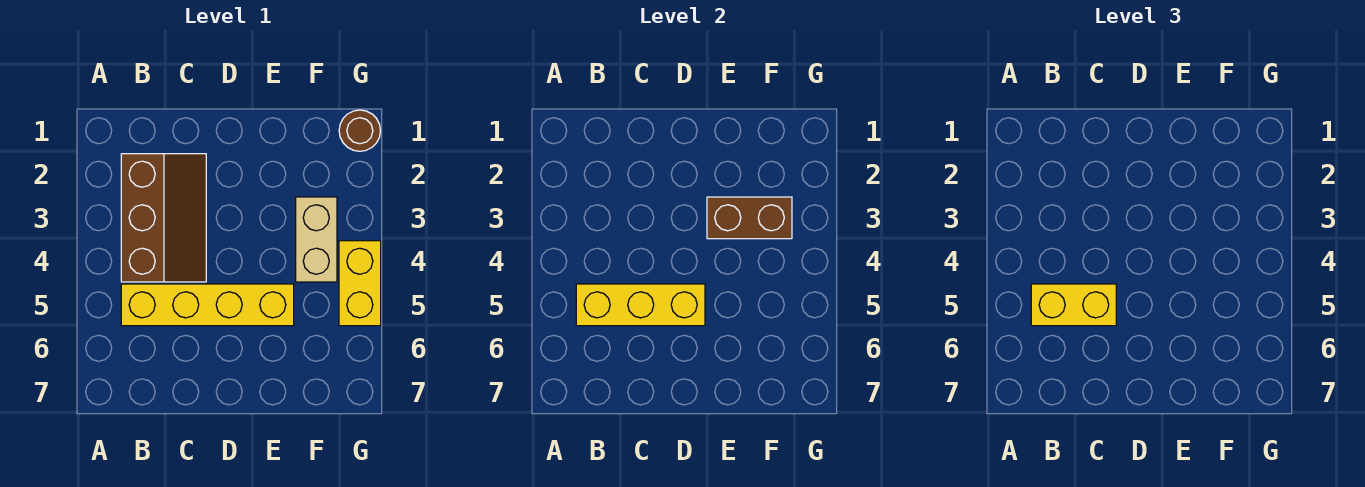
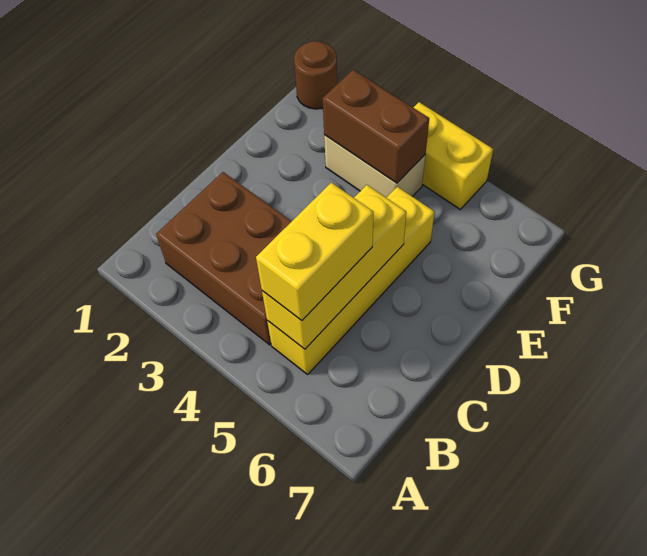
brown slope B2:C4 level 1 top B -> brown brick B2:C4 level 1
brown brick E3:F3 level 2 -> brown brick F3:F4 level 2

